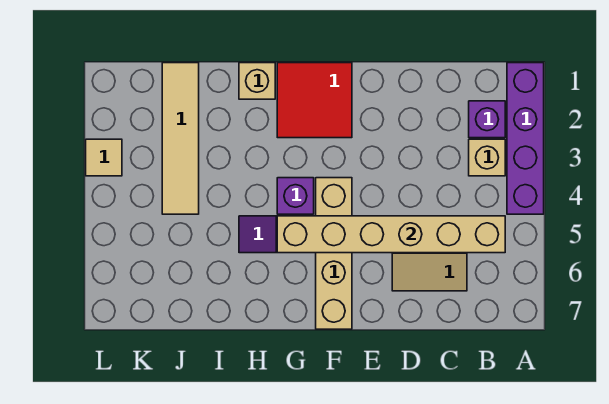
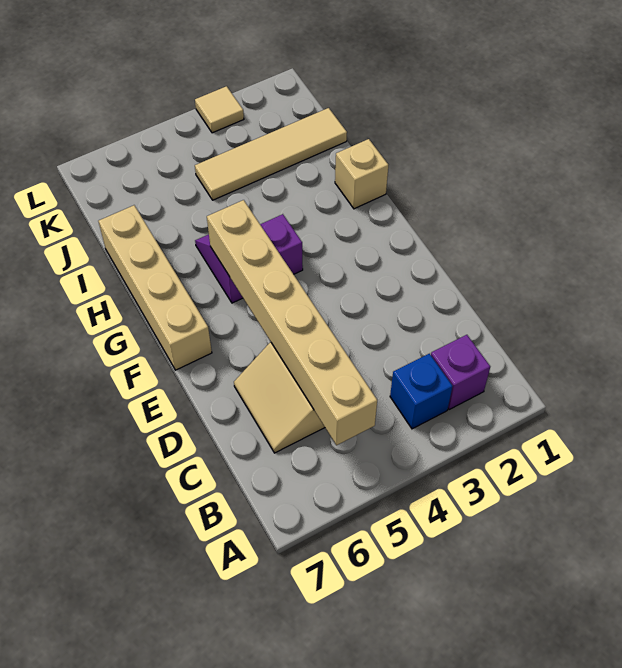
purple brick A1:A4 level 1 -> none
tan brick B3 level 1 -> blue brick B3 level 1
red tile F1:G2 level 1 -> none
tan brick F4:F7 level 1 -> tan brick F7:I7 level 1

